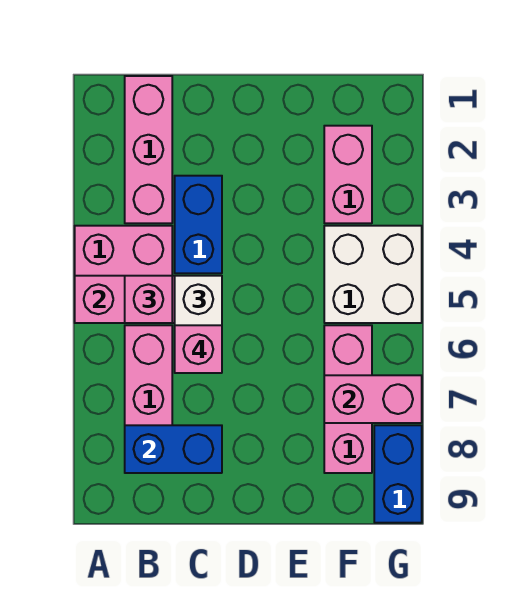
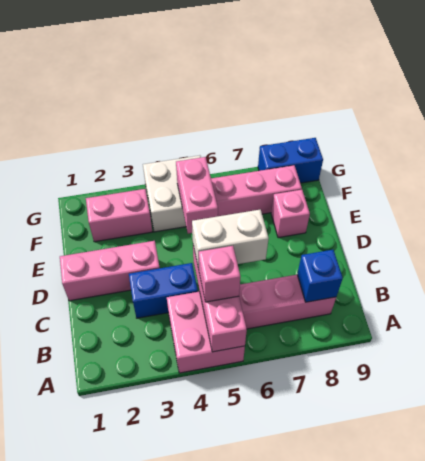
pink brick B1:B3 level 1 -> pink brick D1:D3 level 1
blue brick B8:C8 level 2 -> blue brick B8 level 2
pink brick C6 level 4 -> pink brick E8 level 1
pink brick F7:G7 level 2 -> pink brick E5:F5 level 2

